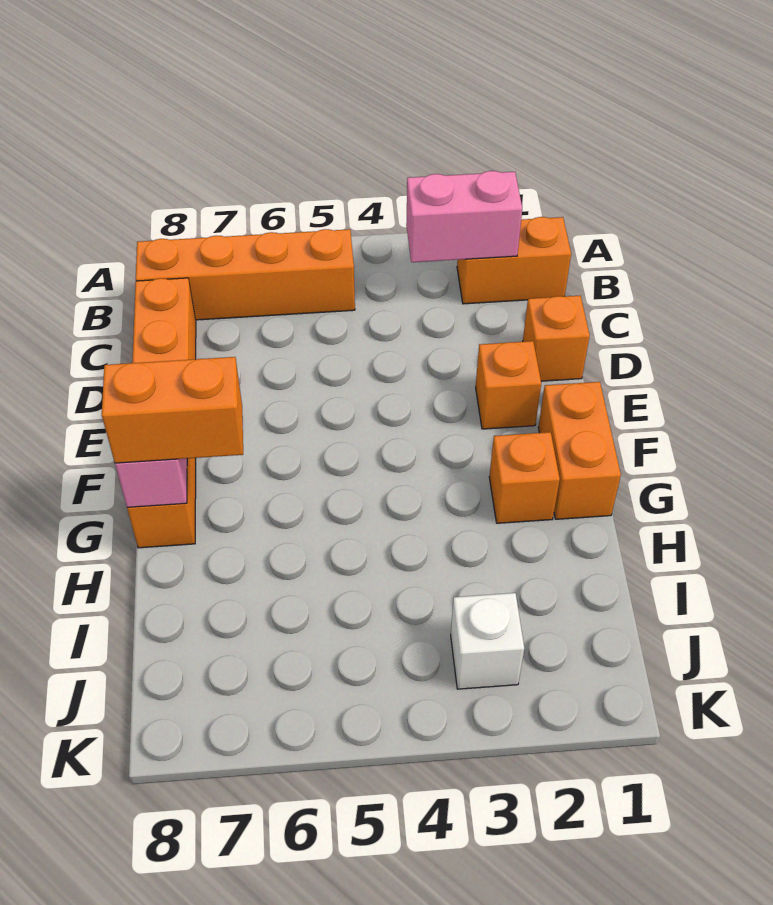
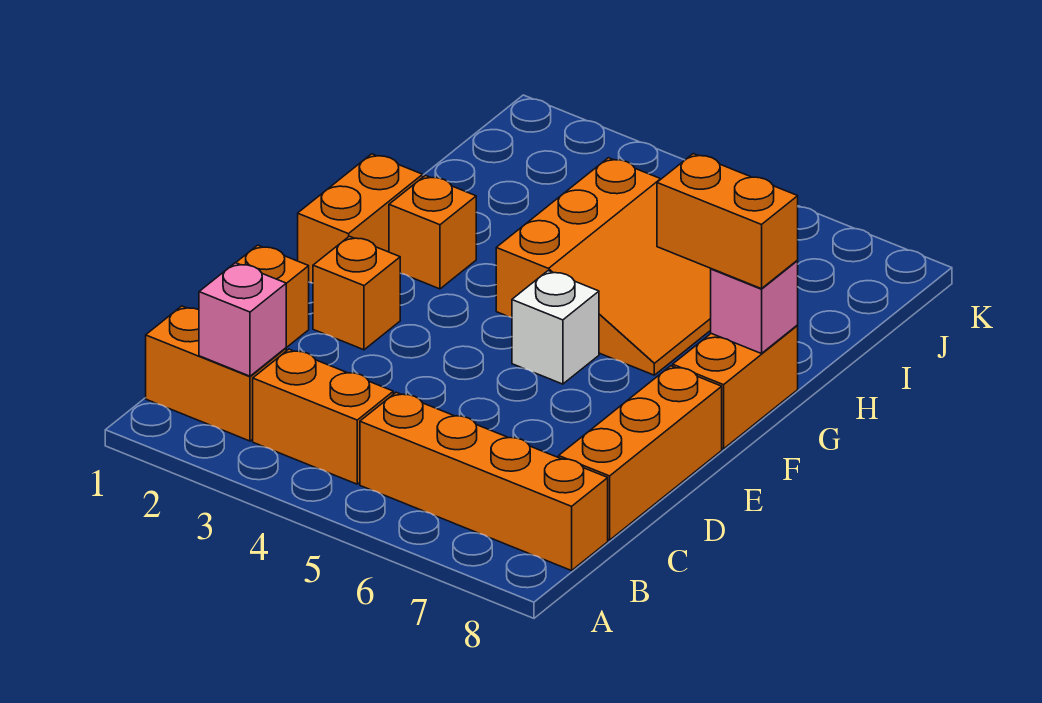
pink brick B2:B3 level 2 -> pink brick B2 level 2
none -> orange brick B3:B4 level 1
none -> orange slope G4:I6 level 1 top 4
white brick J3 level 1 -> white brick F5 level 1

